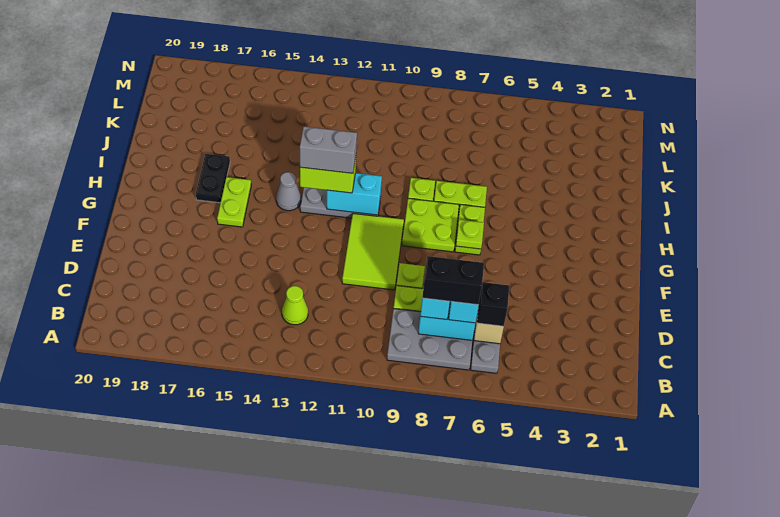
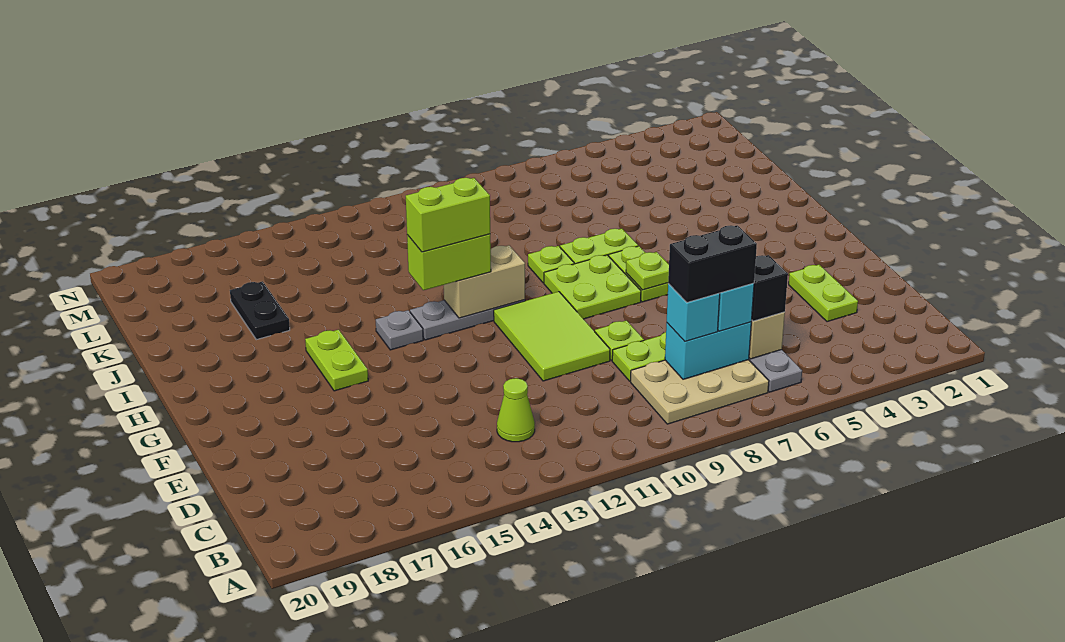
grey plate B7:C9 level 1 -> tan plate B7:C9 level 1
none -> lime plate D3:E3 level 1
cyan brick H11:H12 level 2 -> tan brick H11:H12 level 2
grey brick H12:H13 level 4 -> lime brick H12:H13 level 4
grey cone H14 level 1 -> grey plate H14 level 1
black plate H17:I17 level 1 -> black plate J17:K17 level 1

